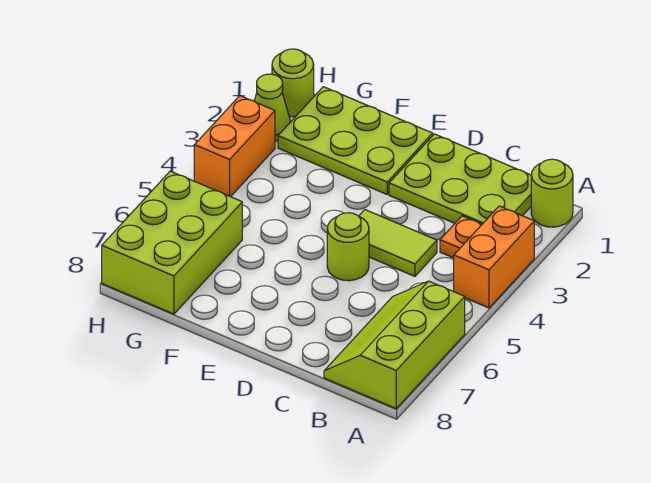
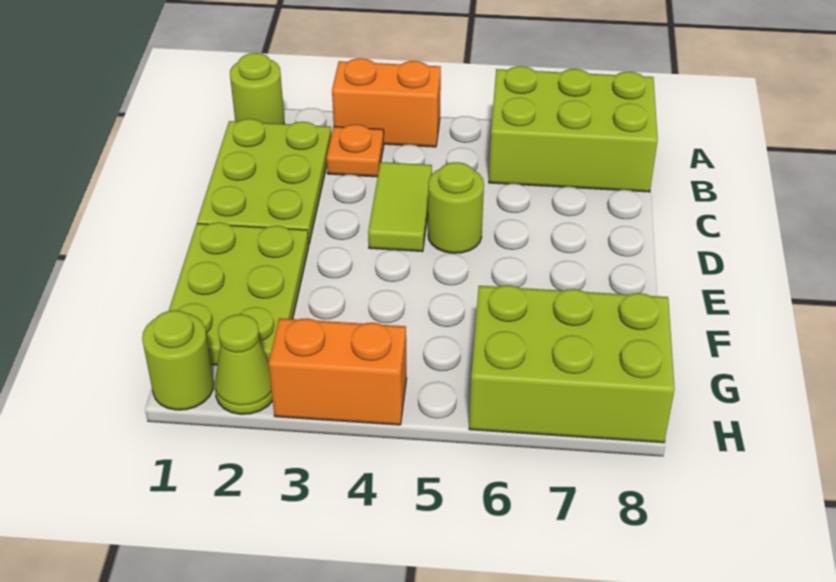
lime slope A6:B8 level 1 top A -> lime brick A6:B8 level 1

